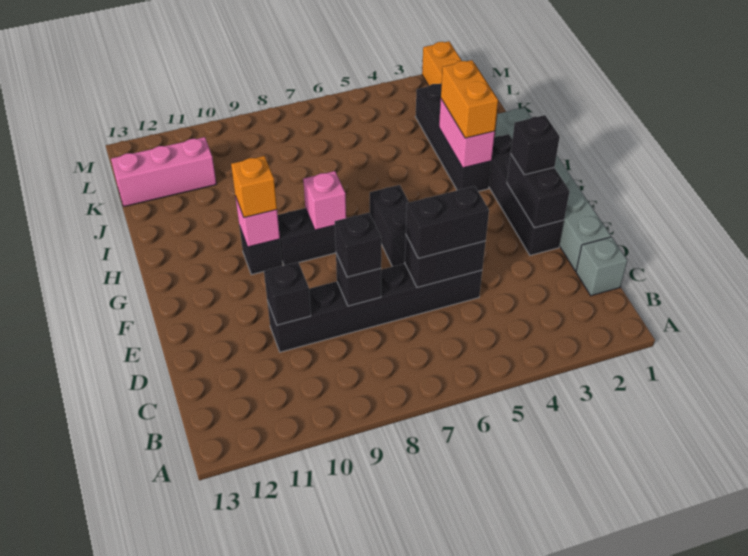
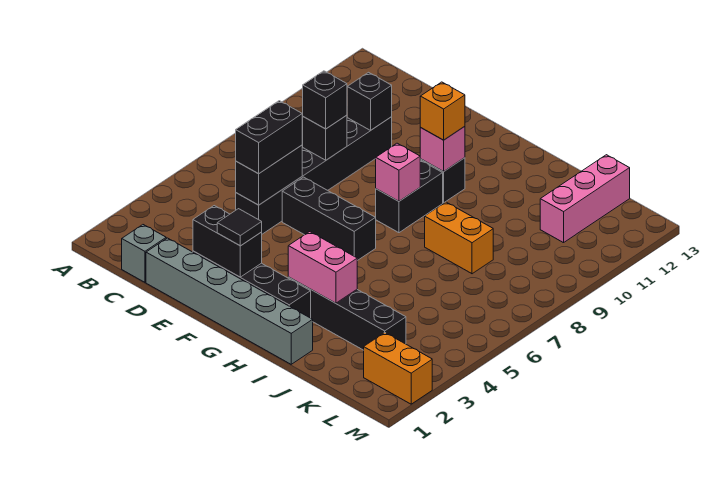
black brick F2 level 3 -> black tile F2 level 3
orange brick H3:I3 level 3 -> orange brick I8:J8 level 1

